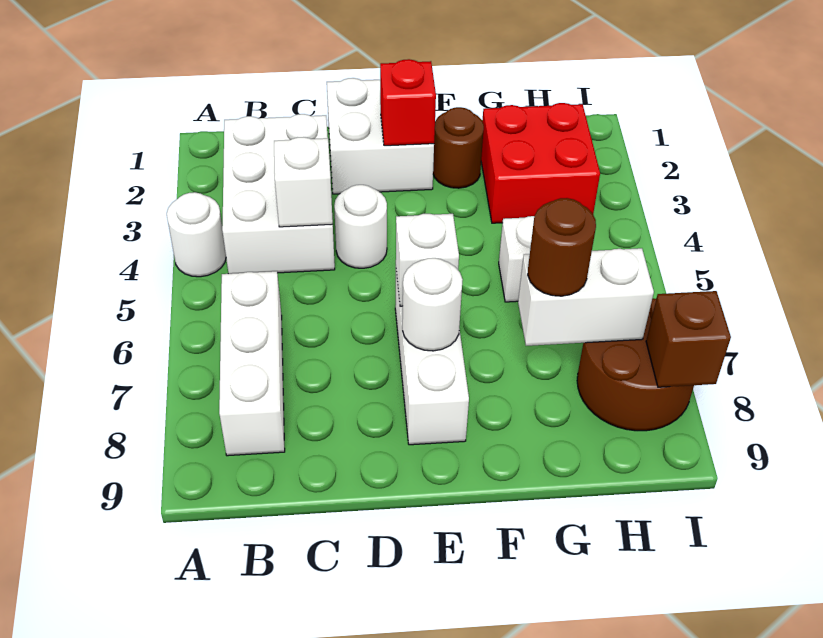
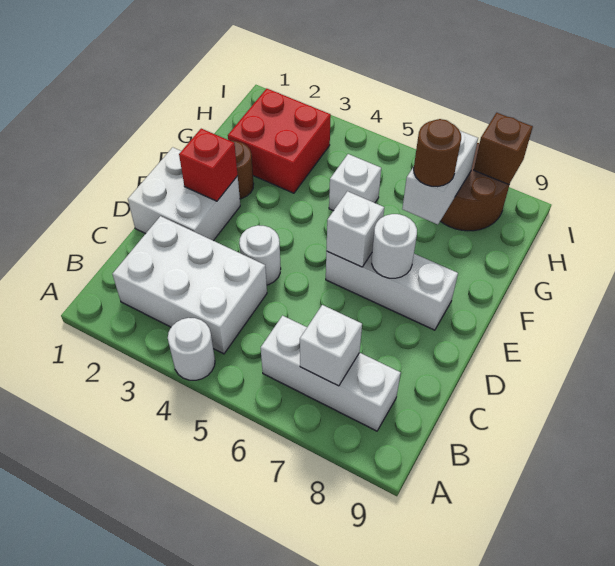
white brick C4 level 2 -> white brick B7 level 2

